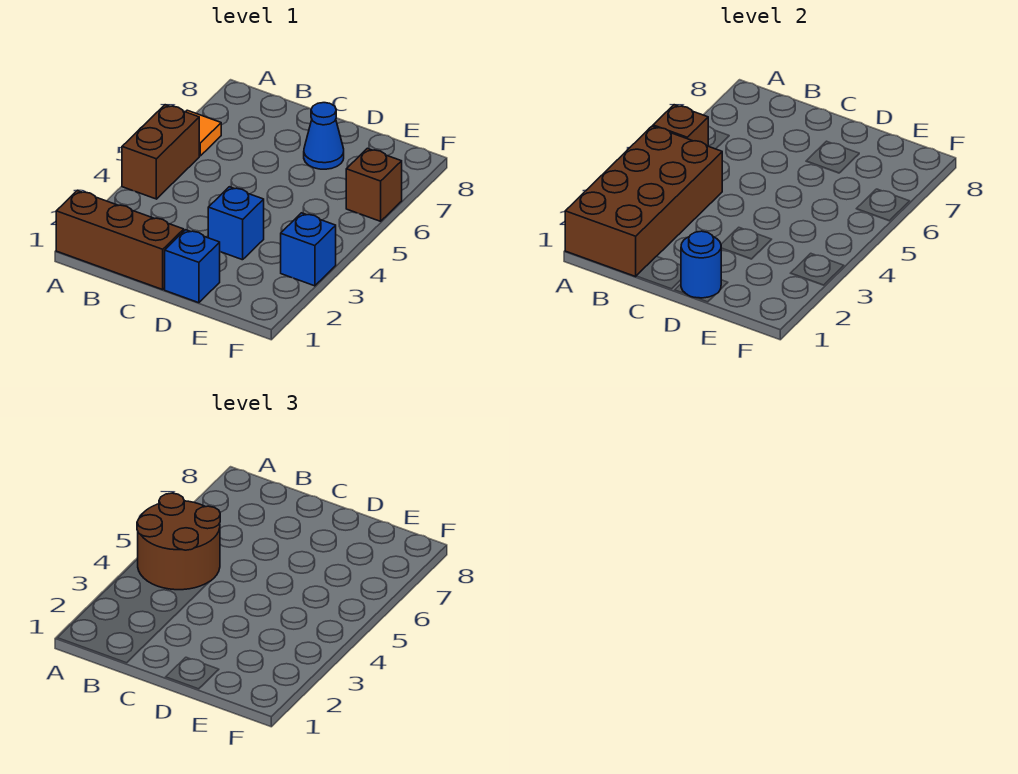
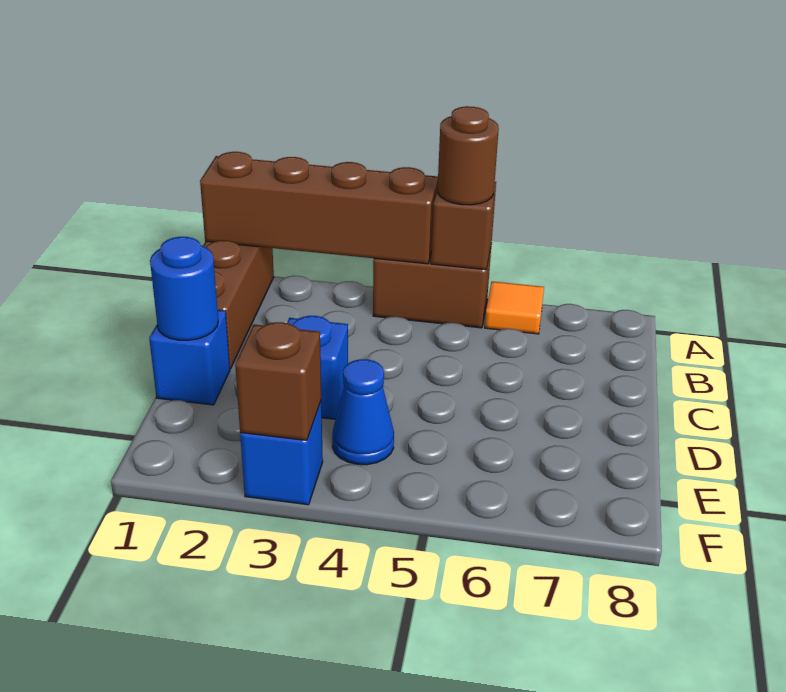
brown brick A1:B4 level 2 -> brown brick A1:A4 level 2
brown round brick A4:B5 level 3 -> brown round brick A5 level 3
blue cone D7 level 1 -> blue cone E4 level 1
brown brick F6 level 1 -> brown brick F3 level 2

